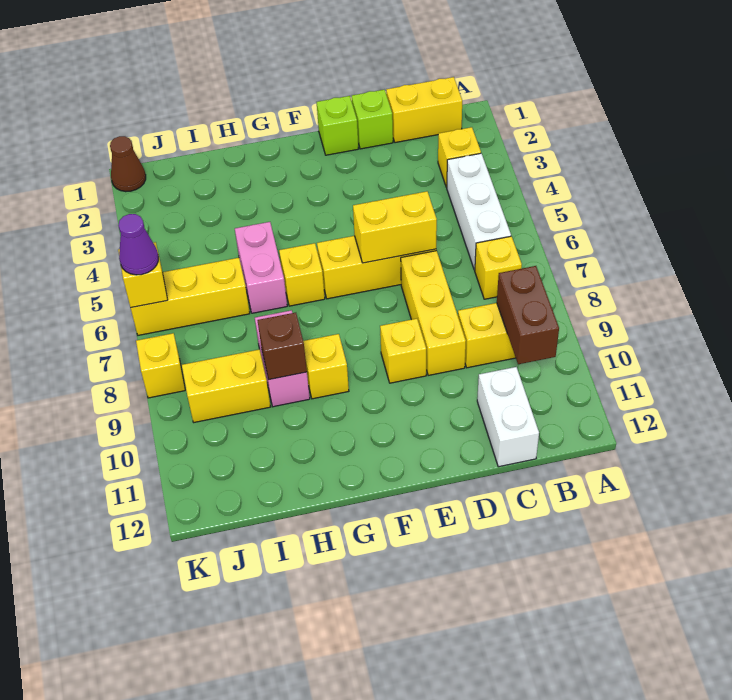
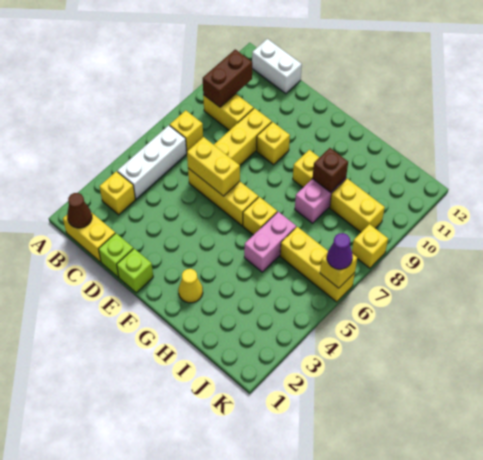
white brick C11:C12 level 1 -> white brick B12:C12 level 1
none -> yellow cone G2 level 1
brown cone K1 level 1 -> brown cone B1 level 2

